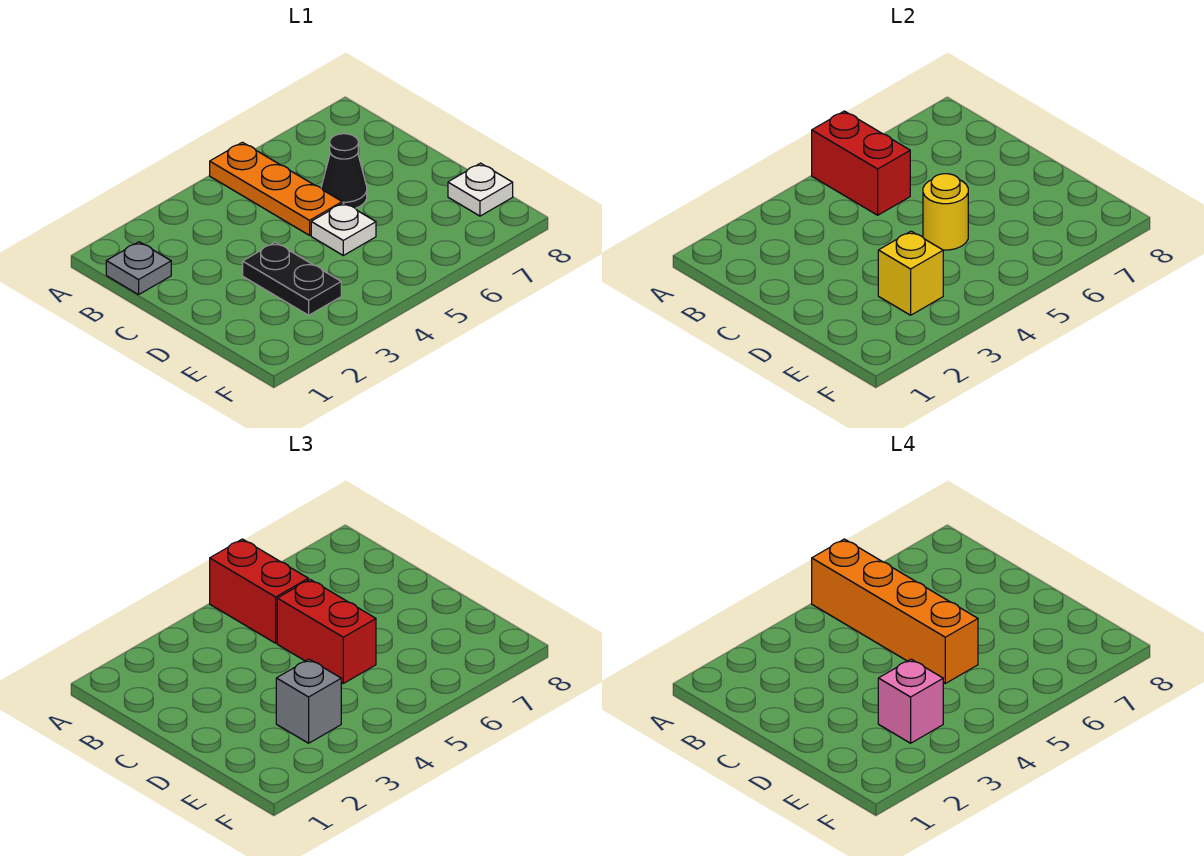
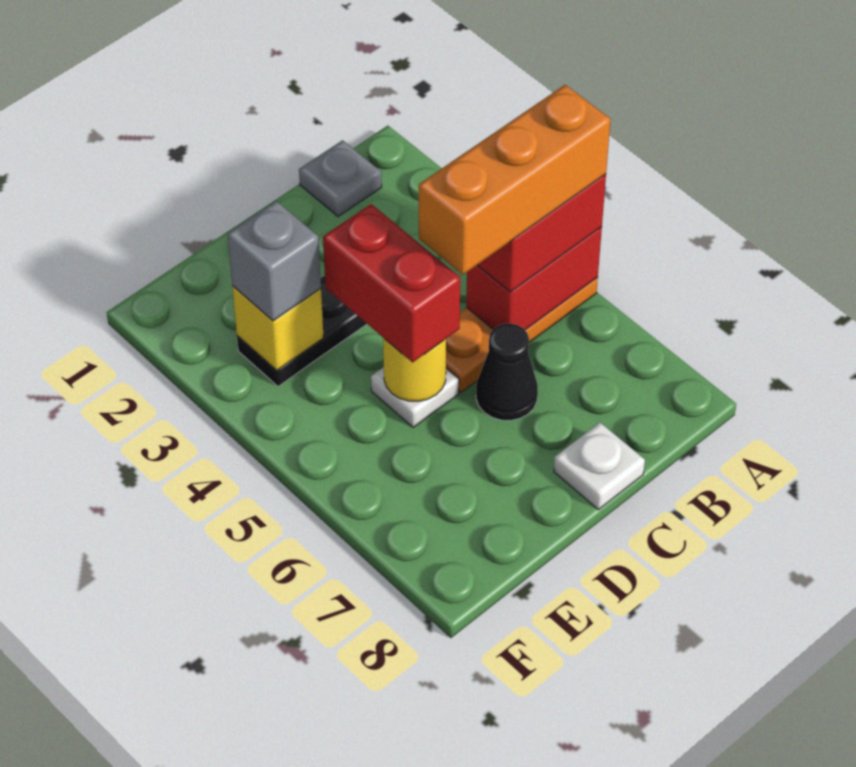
orange brick A5:D5 level 4 -> orange brick A5:C5 level 4
red brick C5:D5 level 3 -> red brick D4:D5 level 3
pink brick E3 level 4 -> none
white plate E8 level 1 -> white plate C8 level 1

